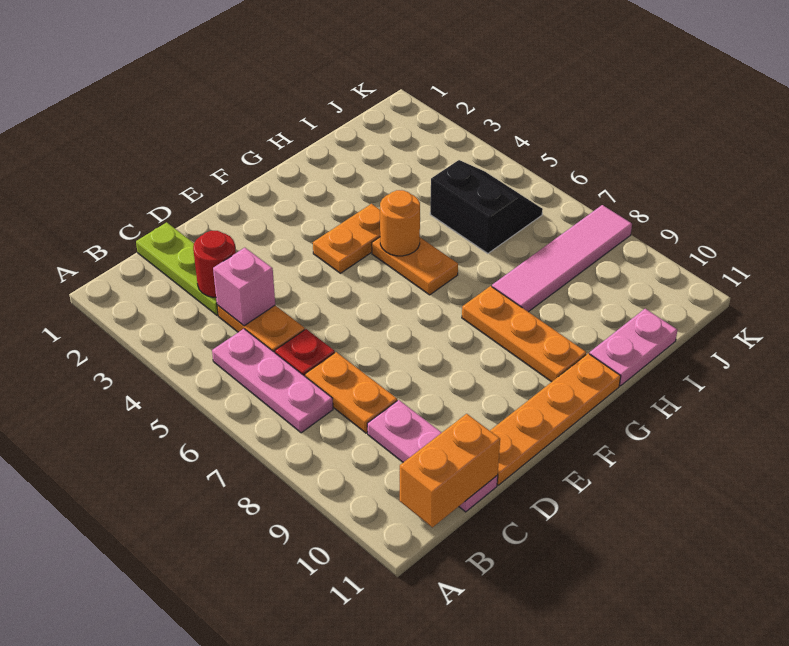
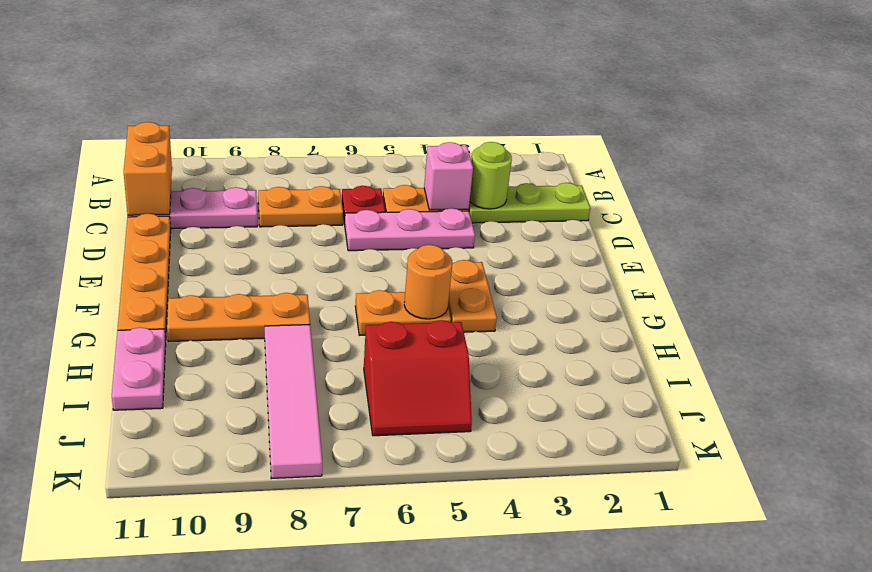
pink plate B5:B7 level 1 -> pink plate D4:D6 level 1
red round brick C3 level 2 -> lime round brick C3 level 2
black slope I5:J6 level 1 top I -> red slope I5:J6 level 1 top I

